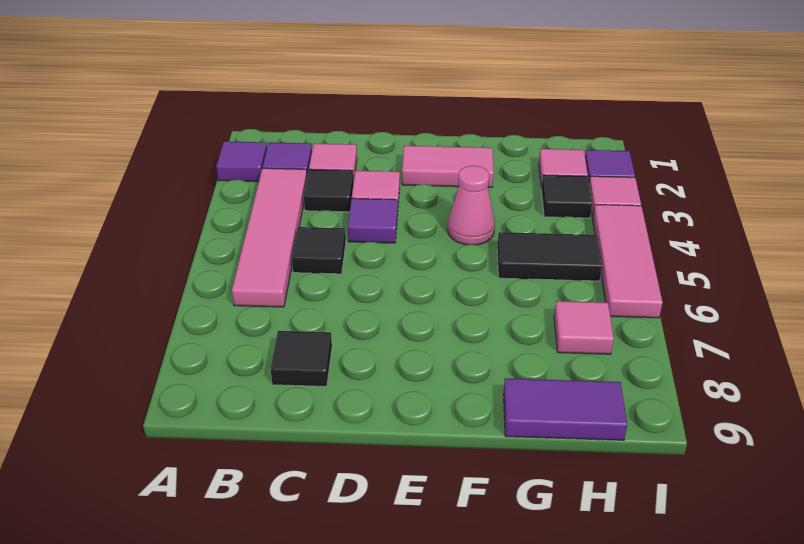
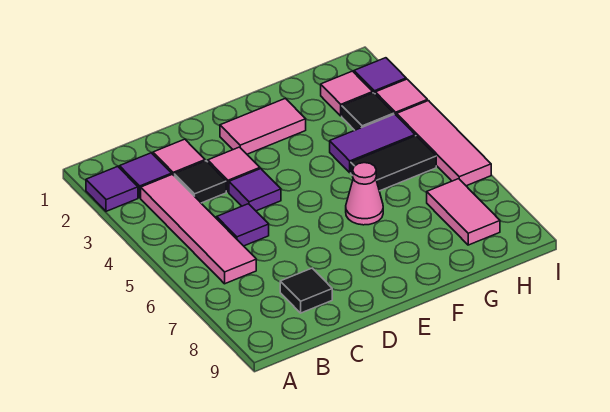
black tile C5 level 1 -> purple tile C5 level 1
pink cone F4 level 1 -> pink cone F6 level 1
purple tile G9:H9 level 1 -> purple tile G4:H4 level 1
pink tile H7 level 1 -> pink tile H7:H8 level 1

